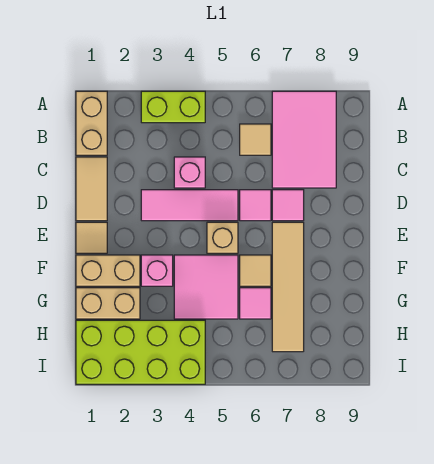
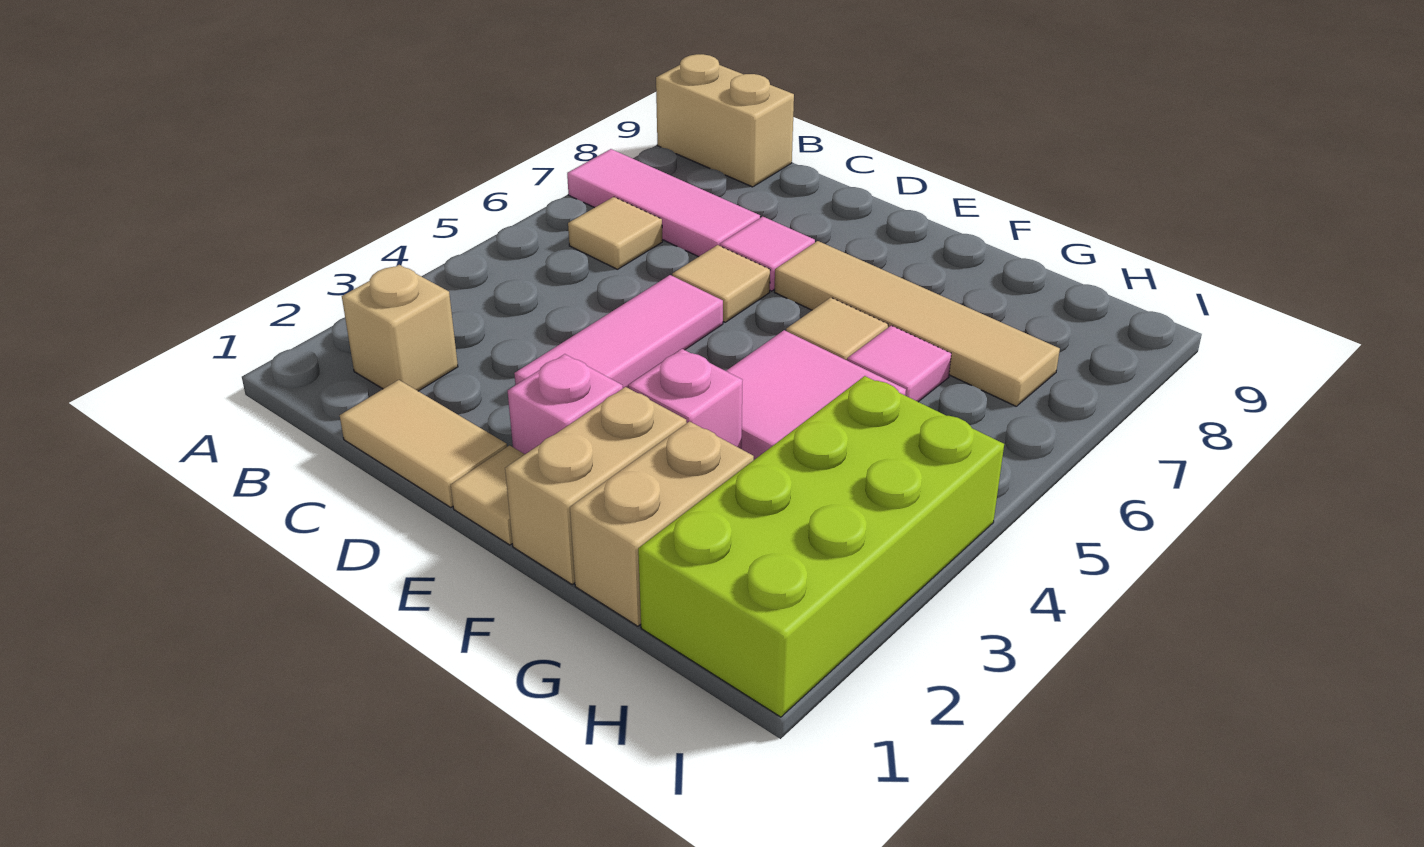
tan brick A1:B1 level 1 -> tan brick A9:B9 level 1
lime brick A3:A4 level 1 -> none
pink tile A7:C8 level 1 -> pink tile A7:C7 level 1
pink brick C4 level 1 -> pink brick E2 level 1
pink tile D6 level 1 -> tan tile D6 level 1
tan brick E5 level 1 -> tan brick B2 level 1

